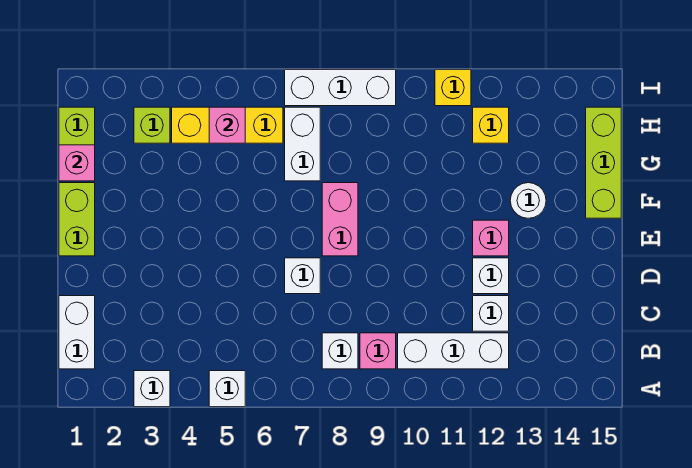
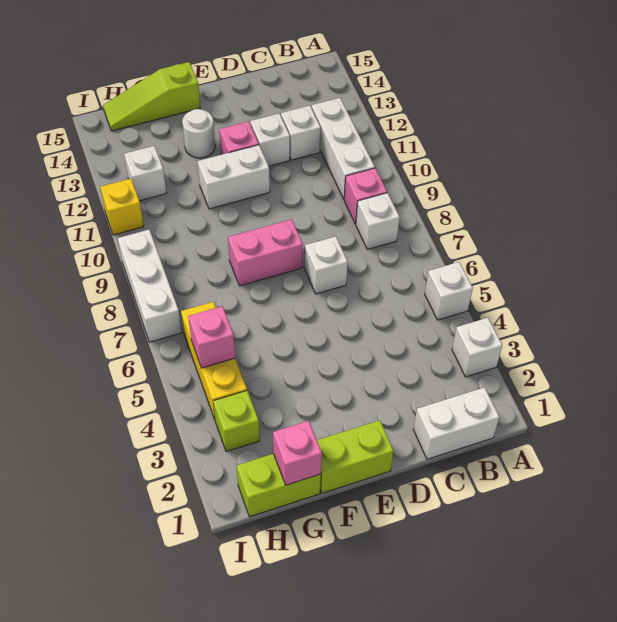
lime brick F15:H15 level 1 -> lime slope F15:H15 level 1 top F
white brick G7:H7 level 1 -> white brick E11:F11 level 1
yellow brick H12 level 1 -> white brick H12 level 1

